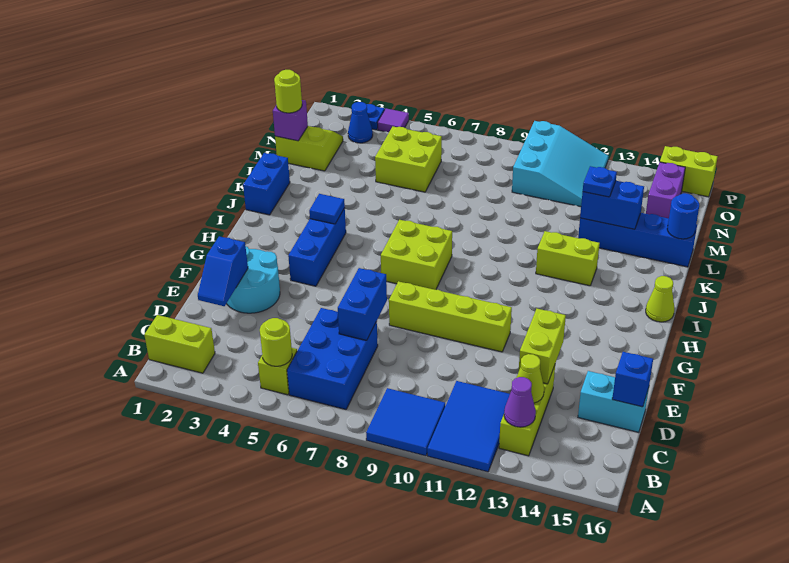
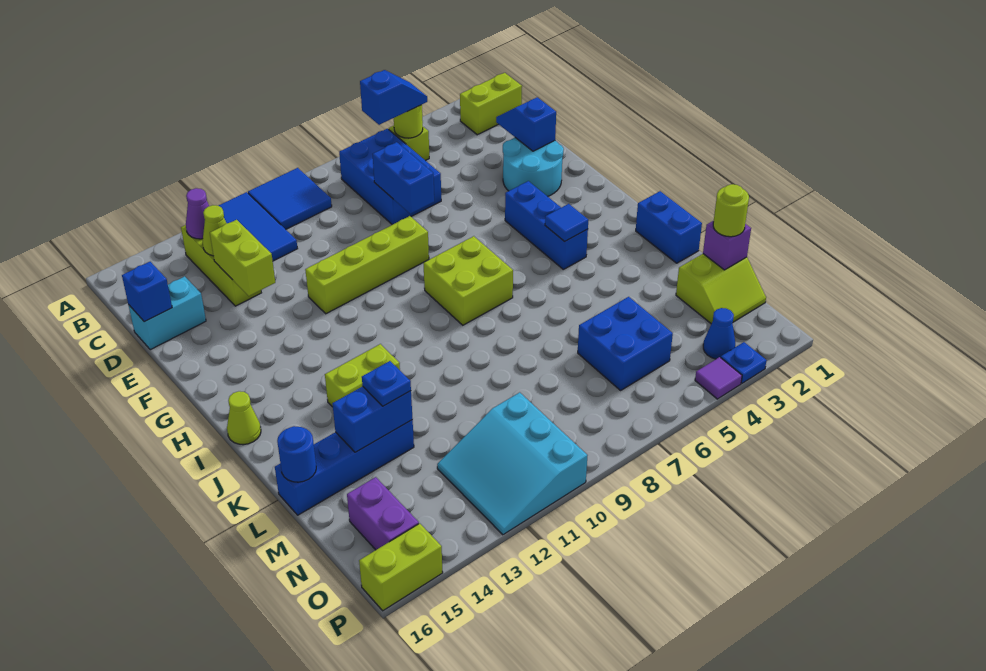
none -> blue slope B5:B6 level 3 top 6
lime brick M5:N6 level 1 -> blue brick M5:N6 level 1

